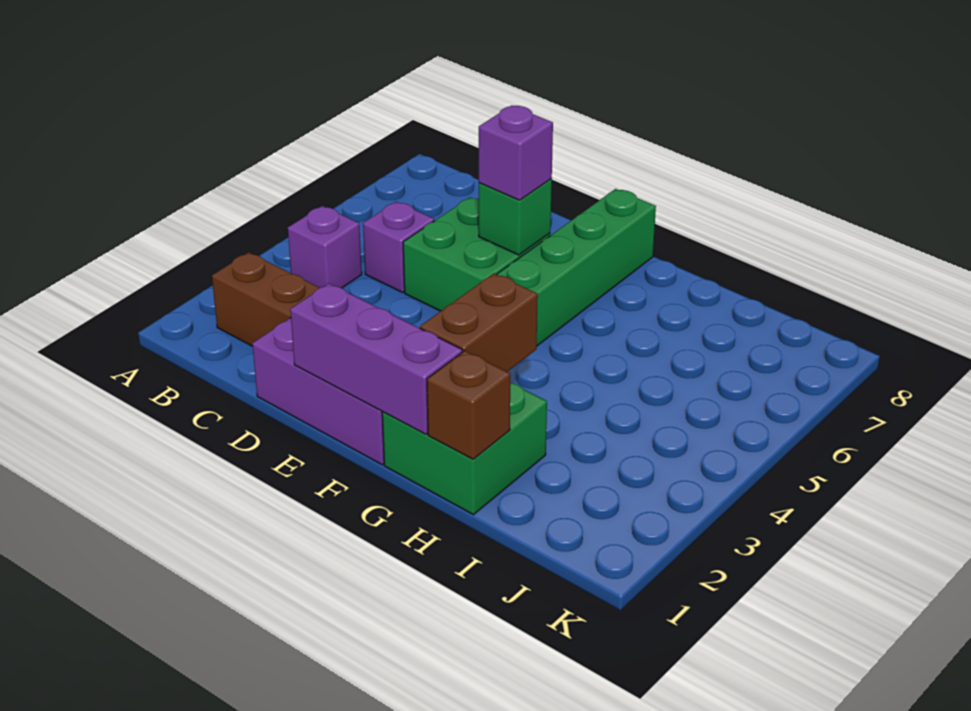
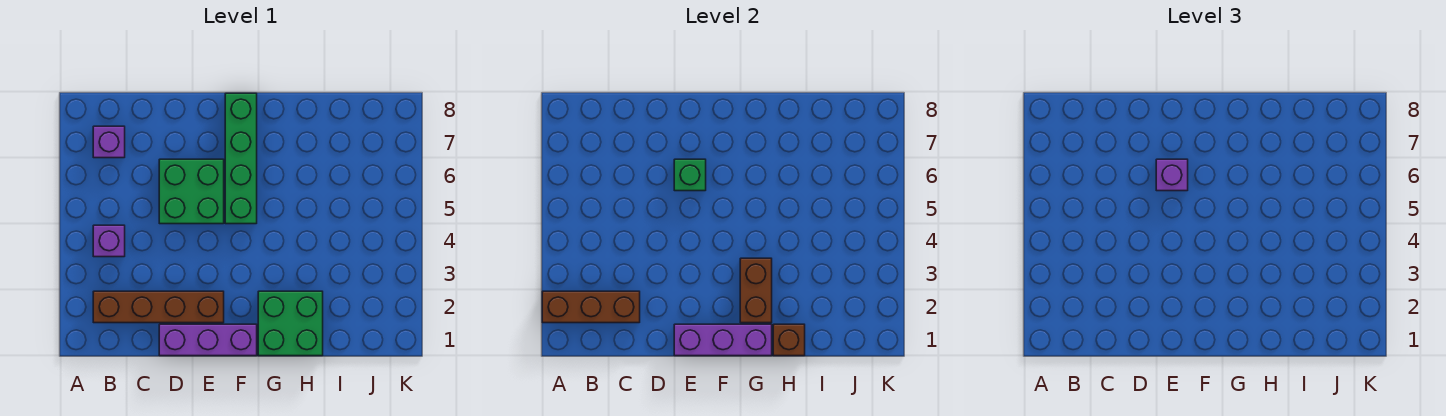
none -> brown brick A2:C2 level 2
purple brick C5 level 1 -> purple brick B7 level 1

